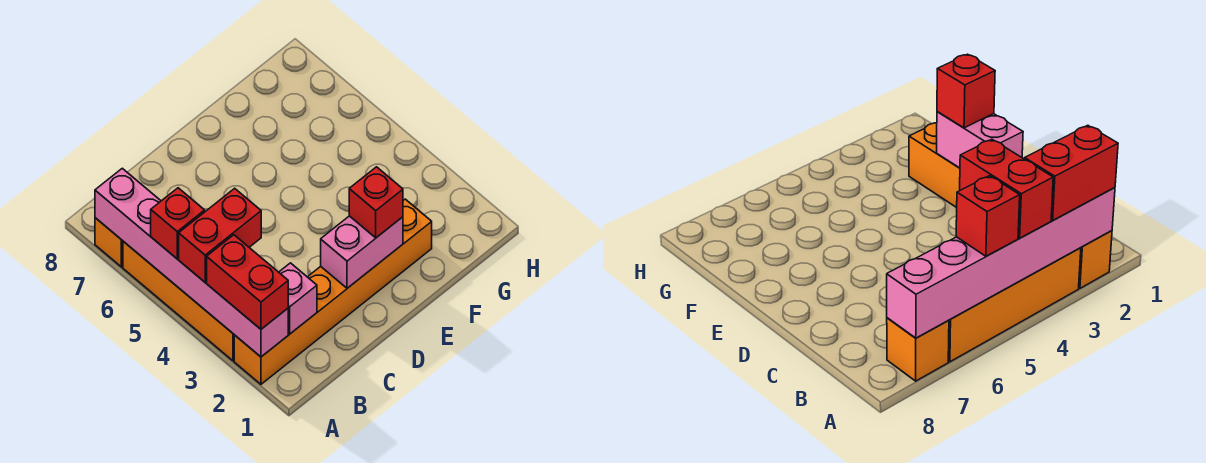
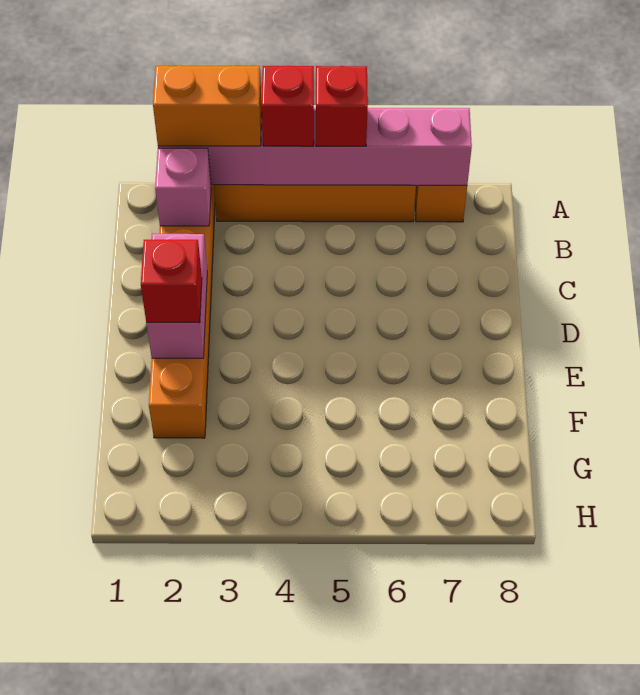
red brick A2:A3 level 3 -> orange brick A2:A3 level 3
red brick A4:B4 level 3 -> red brick A4 level 3

